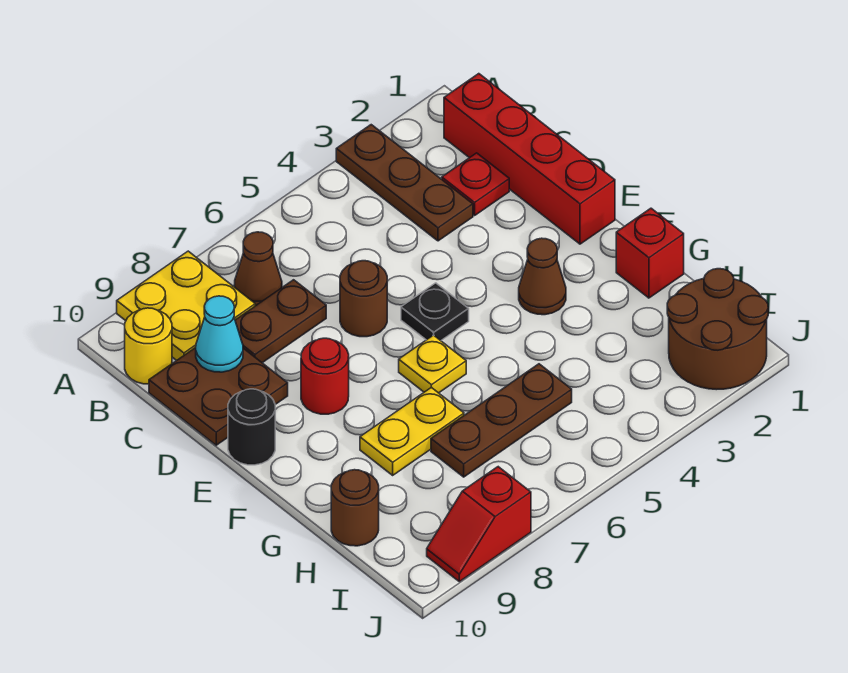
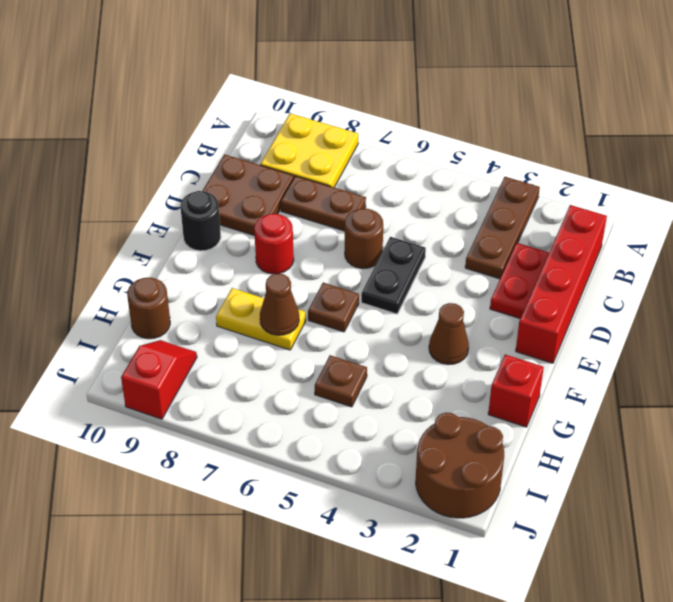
brown cone B7 level 1 -> brown cone G7 level 2
yellow round brick B10 level 1 -> none
red plate C2 level 1 -> red plate C2:D2 level 1
cyan cone C9 level 2 -> none
black plate E5 level 1 -> black plate D5:E5 level 1
yellow plate F6 level 1 -> brown plate F6 level 1
brown plate H5:H7 level 1 -> brown plate H5 level 1
red slope J8:J9 level 1 top 8 -> red slope I9:J9 level 1 top J

